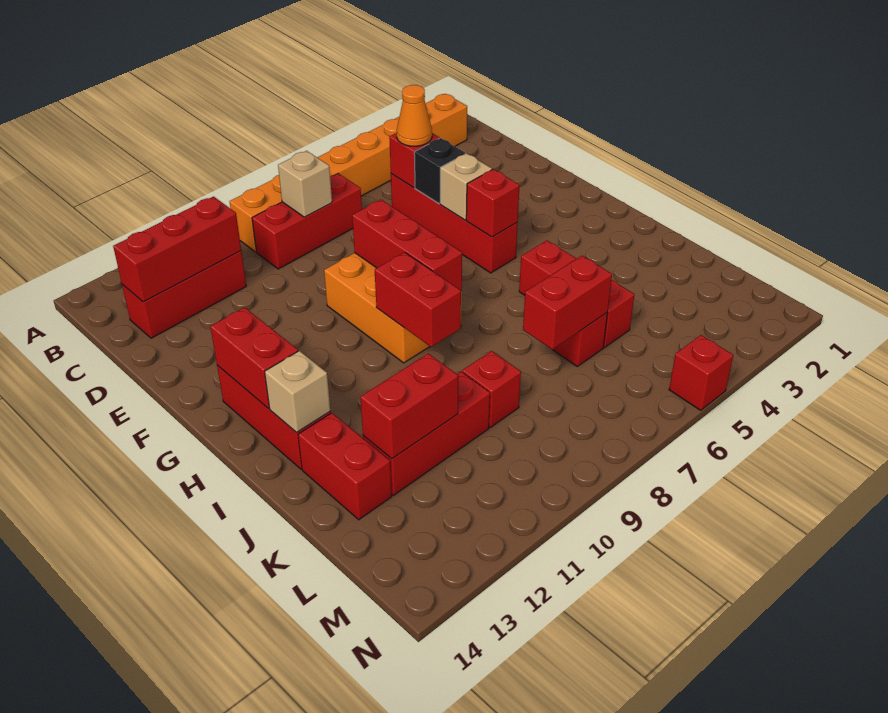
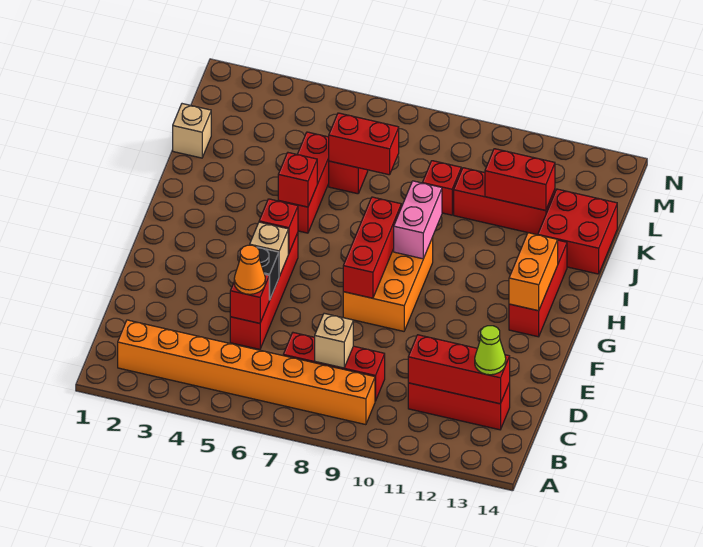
none -> lime cone C13 level 3
red brick G13:H13 level 2 -> orange brick G13:H13 level 2
red brick H9:I9 level 2 -> pink brick H9:I9 level 2
tan brick I13 level 2 -> tan brick K1 level 1
red brick J13:K13 level 1 -> red brick J13:K14 level 1
red brick N5 level 1 -> red brick I5 level 2

